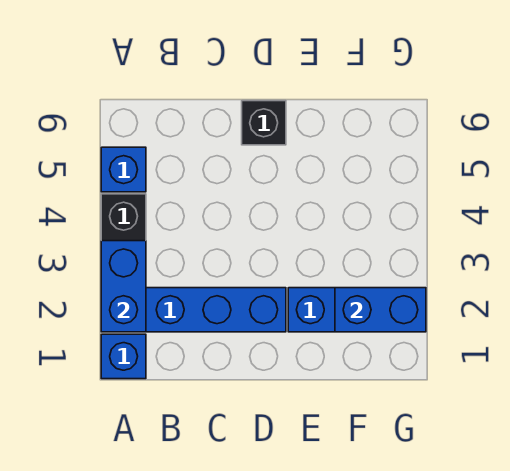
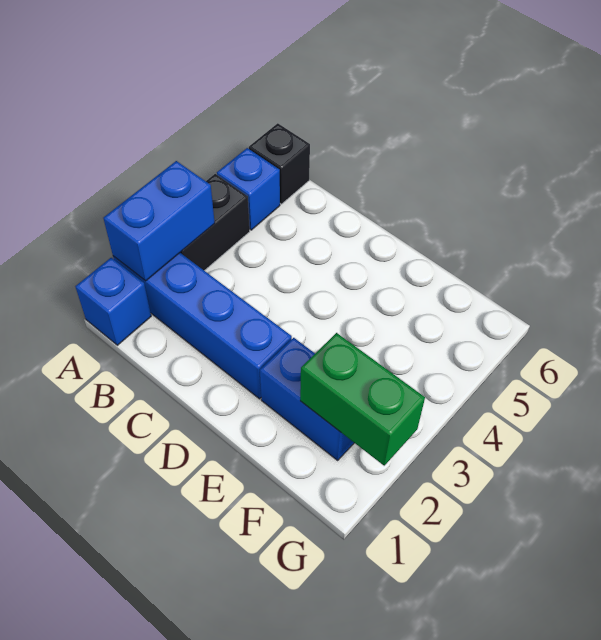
black brick D6 level 1 -> black brick A6 level 1
blue brick F2:G2 level 2 -> green brick F2:G2 level 2

